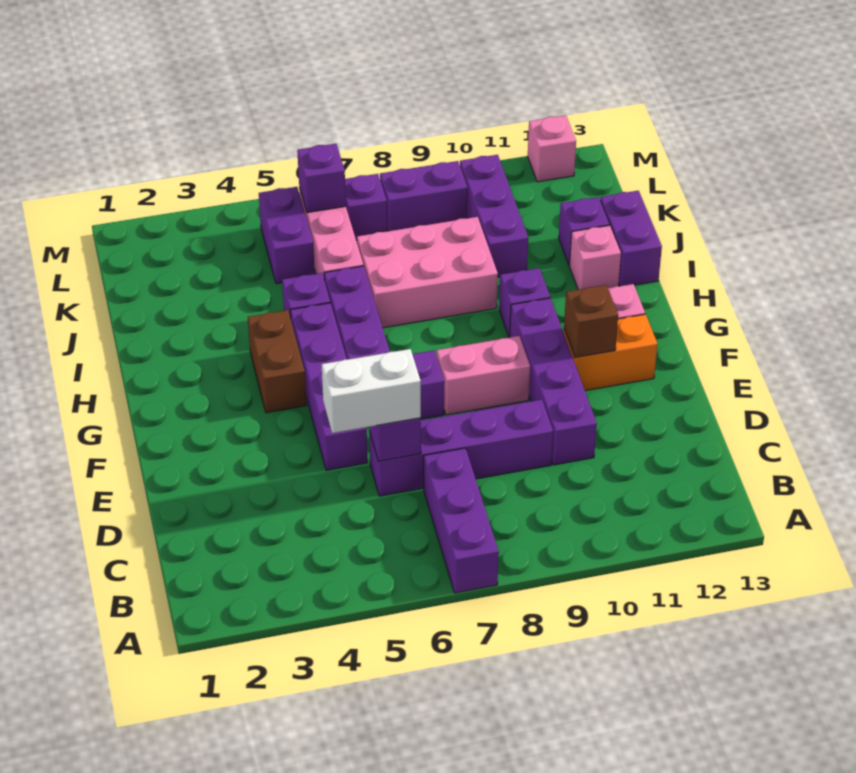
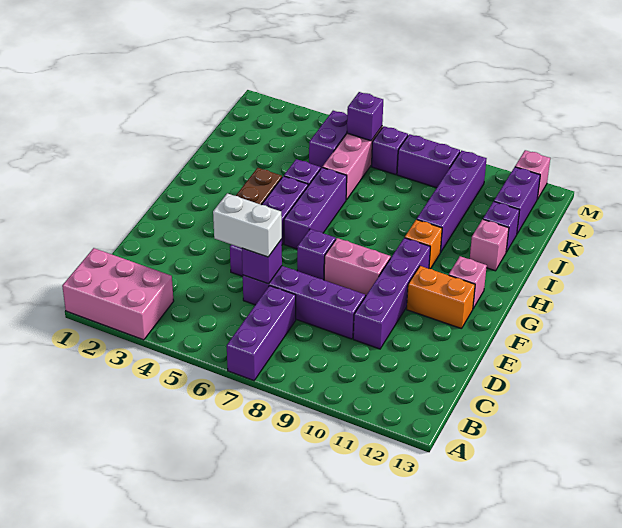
brown brick F11 level 2 -> none
purple brick H10 level 1 -> orange brick H10 level 1
pink brick I7:J9 level 1 -> pink brick A1:B3 level 1
purple brick I13:J13 level 1 -> purple brick K12:L12 level 1
purple brick J10:L10 level 1 -> purple brick I10:L10 level 1

